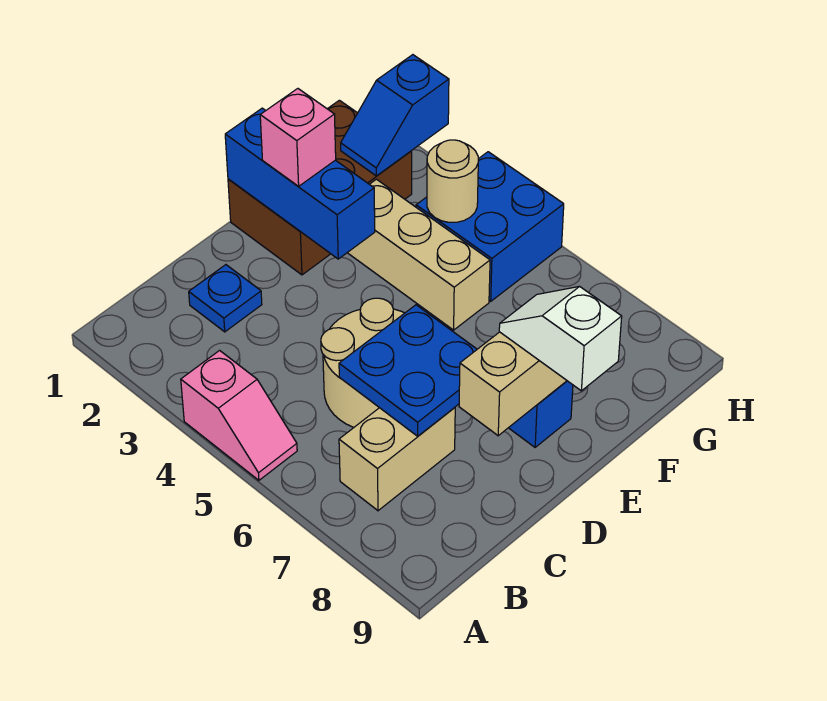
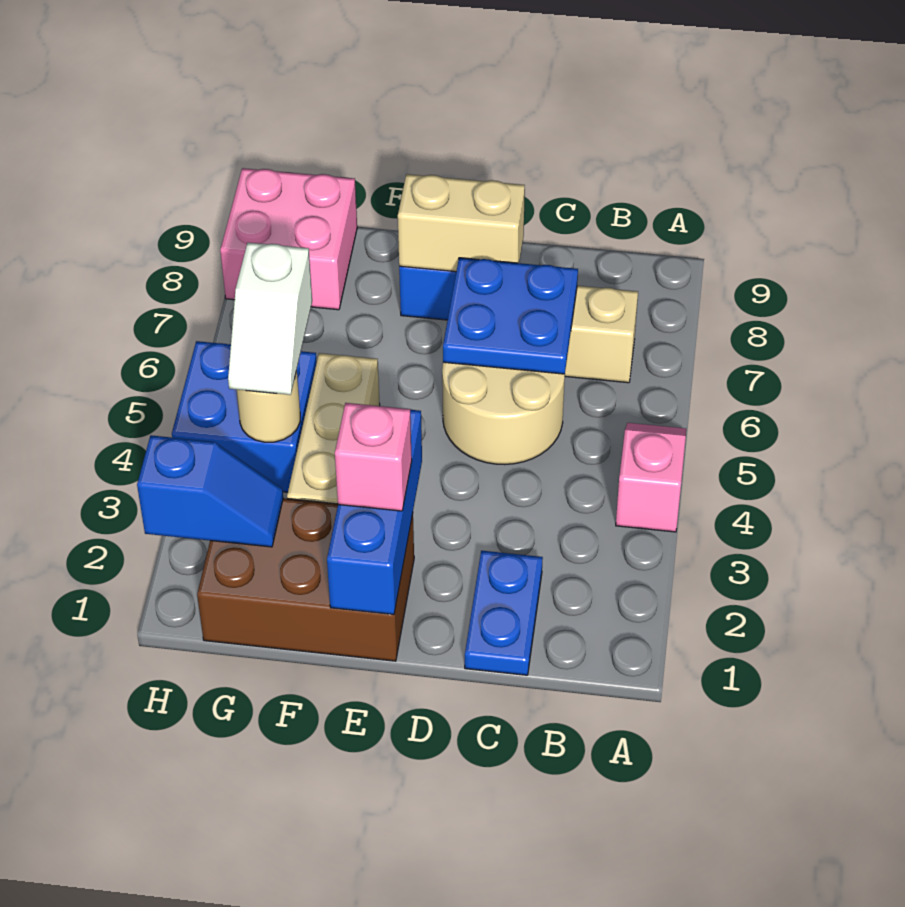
blue plate C2 level 1 -> blue plate C1:C2 level 1
white slope E8:E9 level 3 top 9 -> white slope G4:G5 level 3 top 5
none -> pink brick G8:H9 level 1

